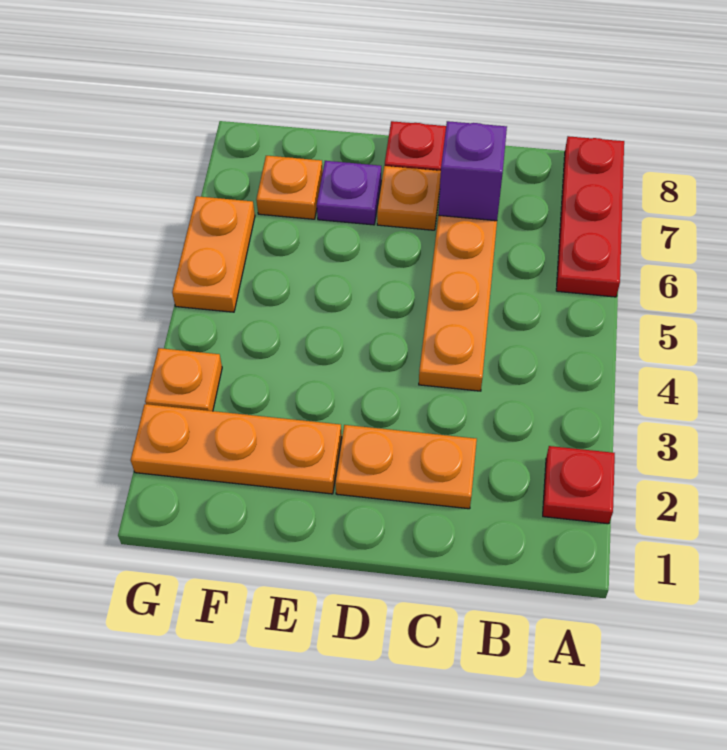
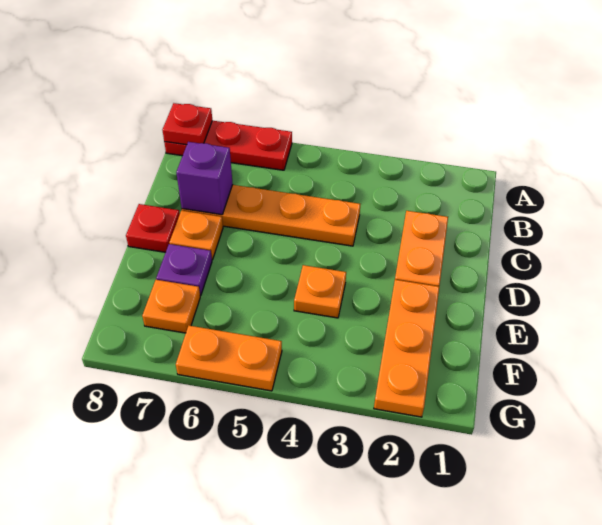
red plate A2 level 1 -> red plate A8 level 2
orange plate G3 level 1 -> orange plate E4 level 1

